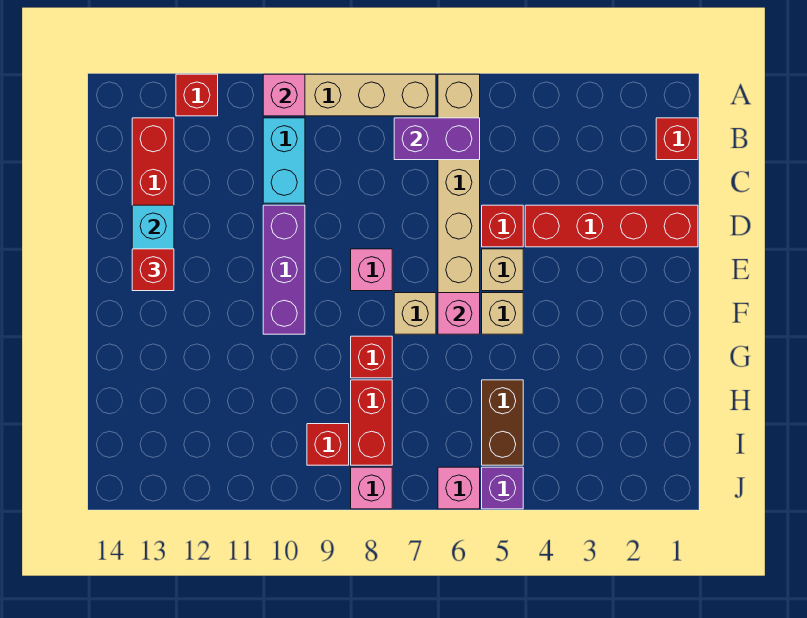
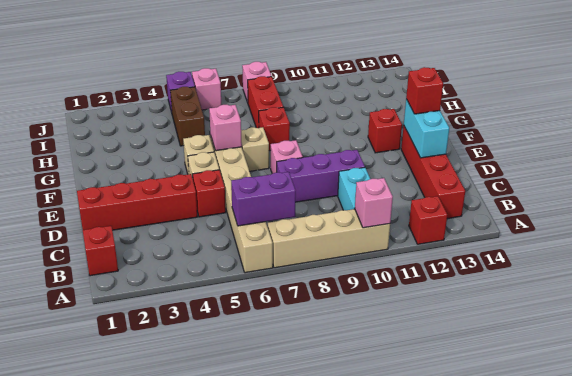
purple brick D10:F10 level 1 -> purple brick D8:D10 level 1
red brick I9 level 1 -> red brick F12 level 1

